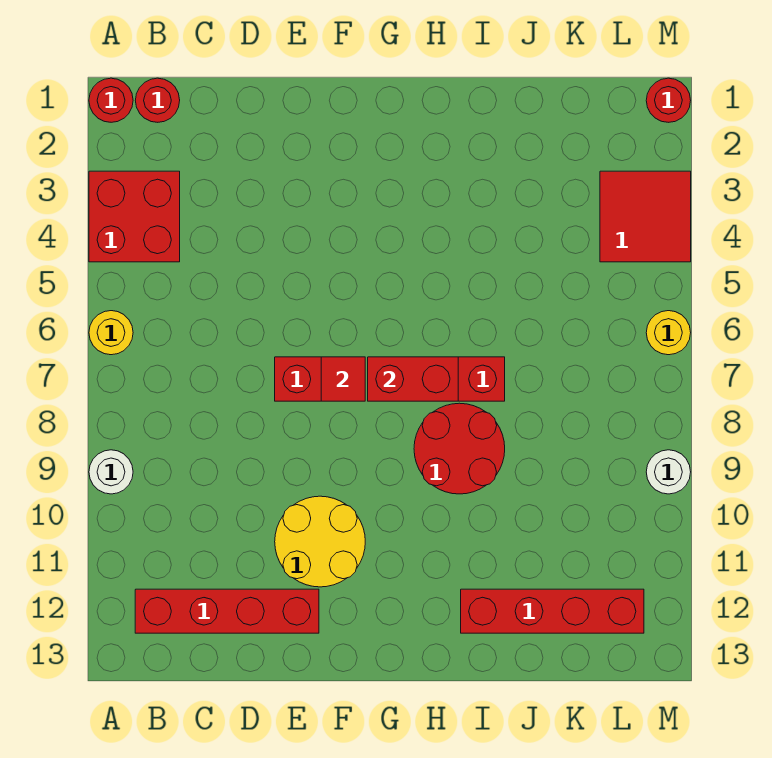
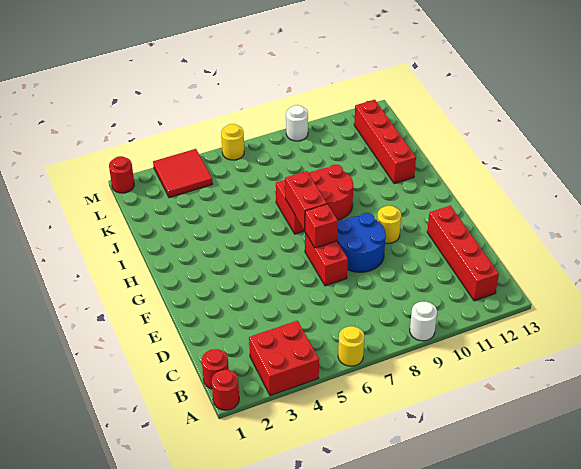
none -> blue round brick E8:F9 level 1
yellow round brick E10:F11 level 1 -> yellow round brick F10 level 1
red tile F7 level 2 -> red brick F7 level 2

